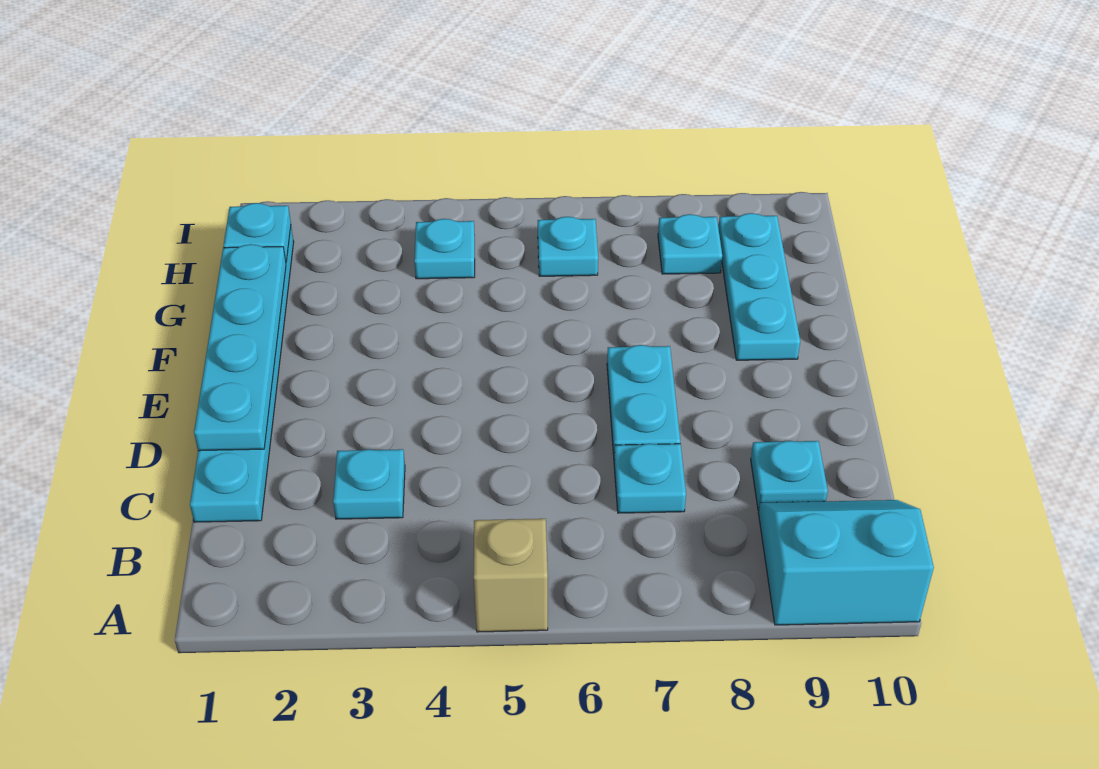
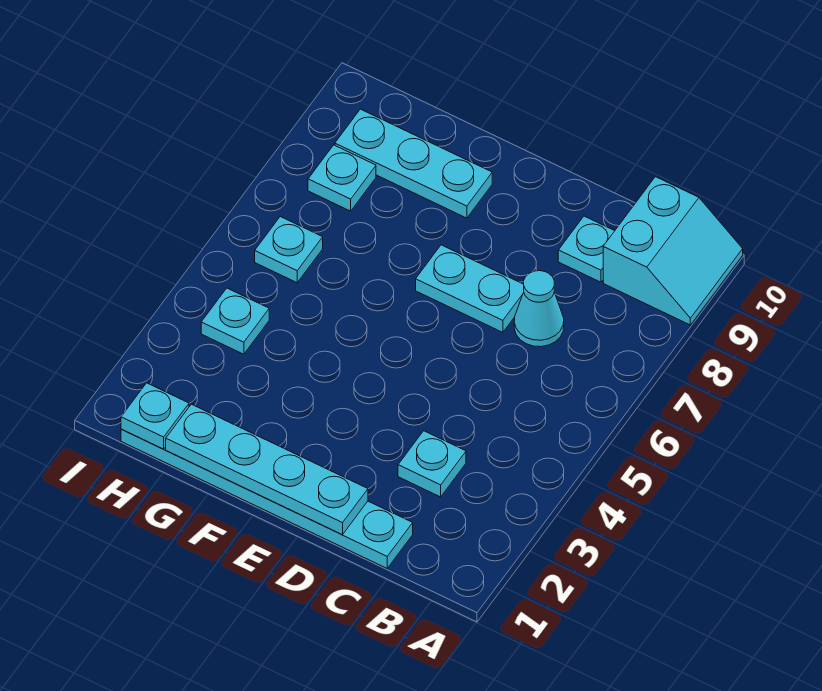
tan brick A5 level 1 -> none
cyan slope A9:B10 level 1 top A -> cyan slope A9:B10 level 1 top B
cyan plate C7 level 1 -> cyan cone C7 level 1

